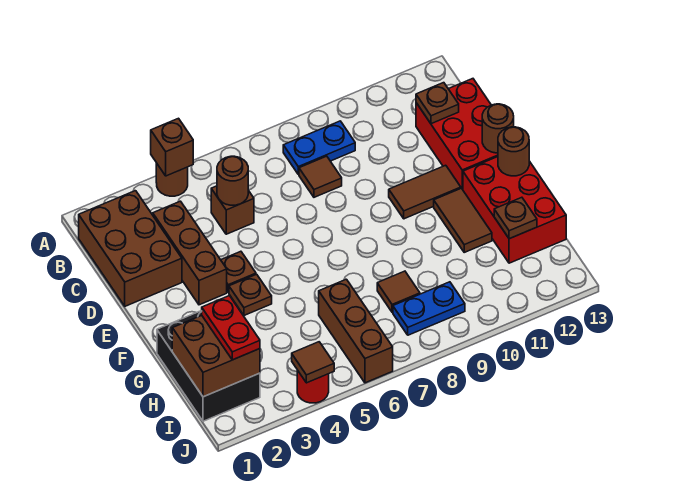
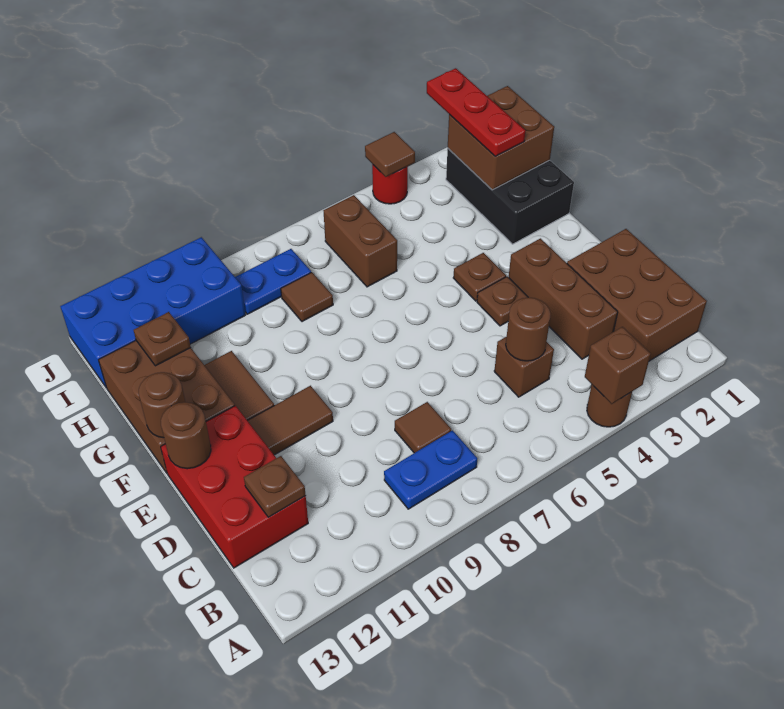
red brick F12:H13 level 1 -> brown brick F12:H13 level 1
red plate H2:I2 level 3 -> red plate H2:J2 level 3
brown brick H6:J6 level 1 -> brown brick H6:I6 level 1
none -> blue brick I10:J13 level 1

